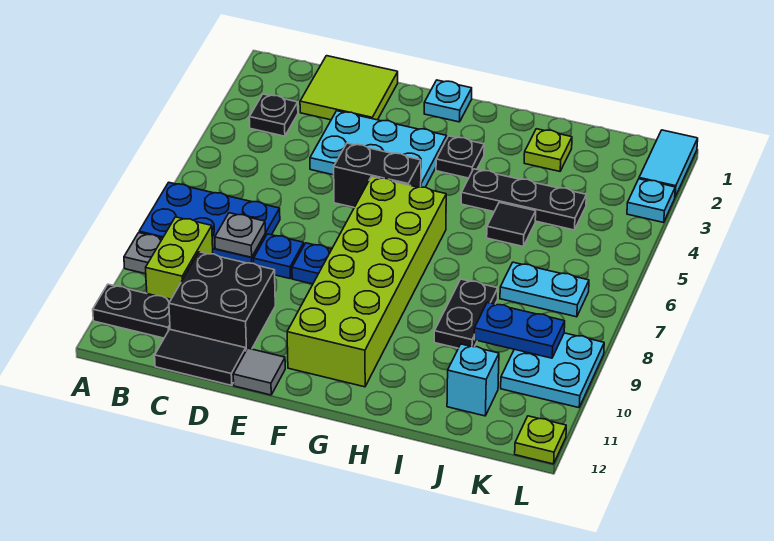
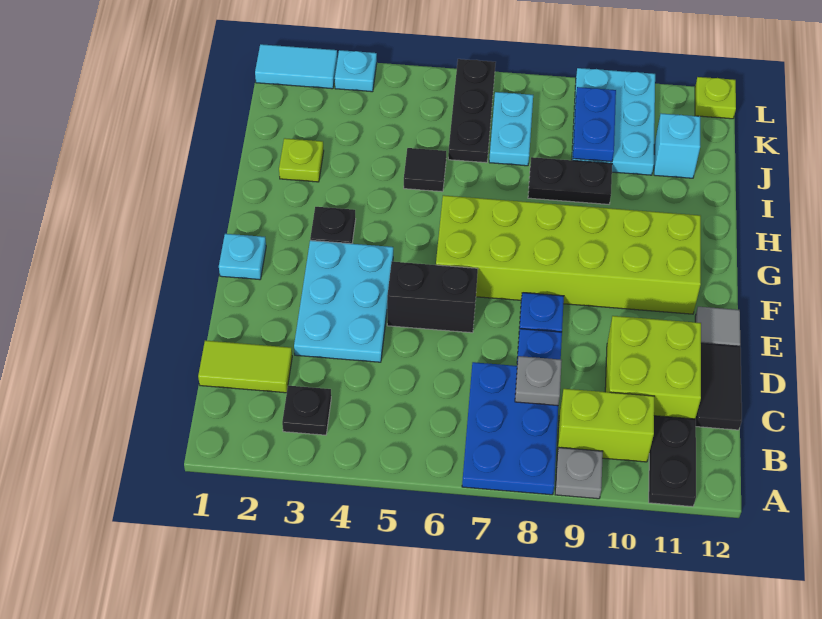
lime tile C1:D2 level 1 -> lime tile C1:C2 level 1
black brick C10:D11 level 1 -> lime brick C10:D11 level 1
black brick E5:F5 level 1 -> black brick E5:E6 level 1
black plate H4:J4 level 1 -> black plate J6:L6 level 1
cyan plate K9:L10 level 1 -> cyan plate J9:L10 level 1

